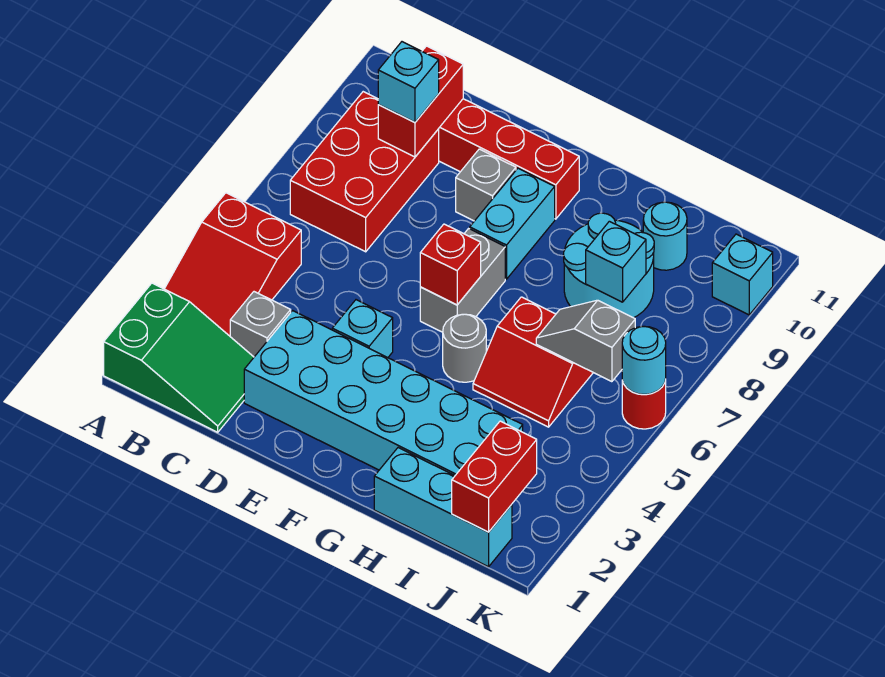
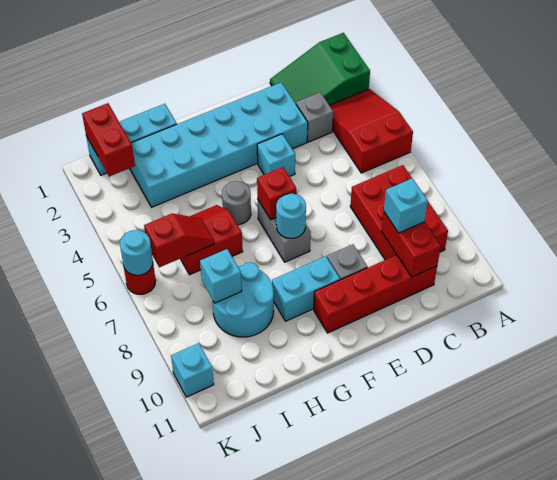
cyan brick F8:F9 level 1 -> cyan brick F9:G9 level 1
grey slope I6:J6 level 2 top J -> red slope I6:J6 level 2 top J
cyan round brick I10 level 1 -> cyan round brick F7 level 2

